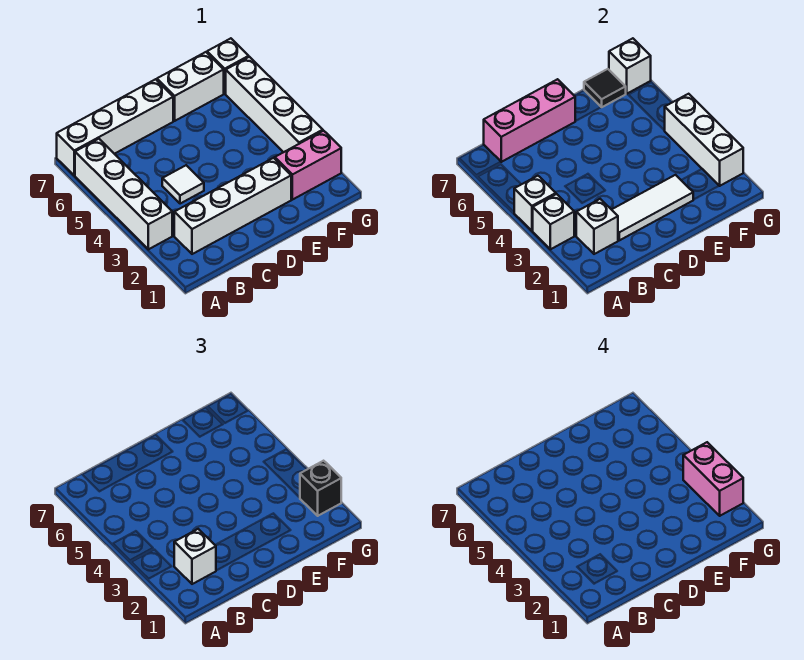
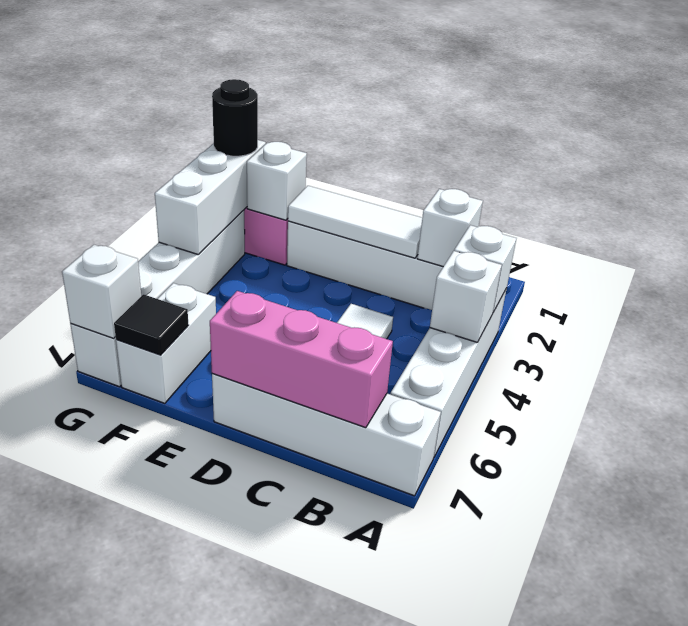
white brick B2 level 3 -> white brick F2 level 2
white brick E7:F7 level 1 -> white brick F6:F7 level 1
black brick G2 level 3 -> black round brick G2 level 3
pink brick G2:G3 level 4 -> none

